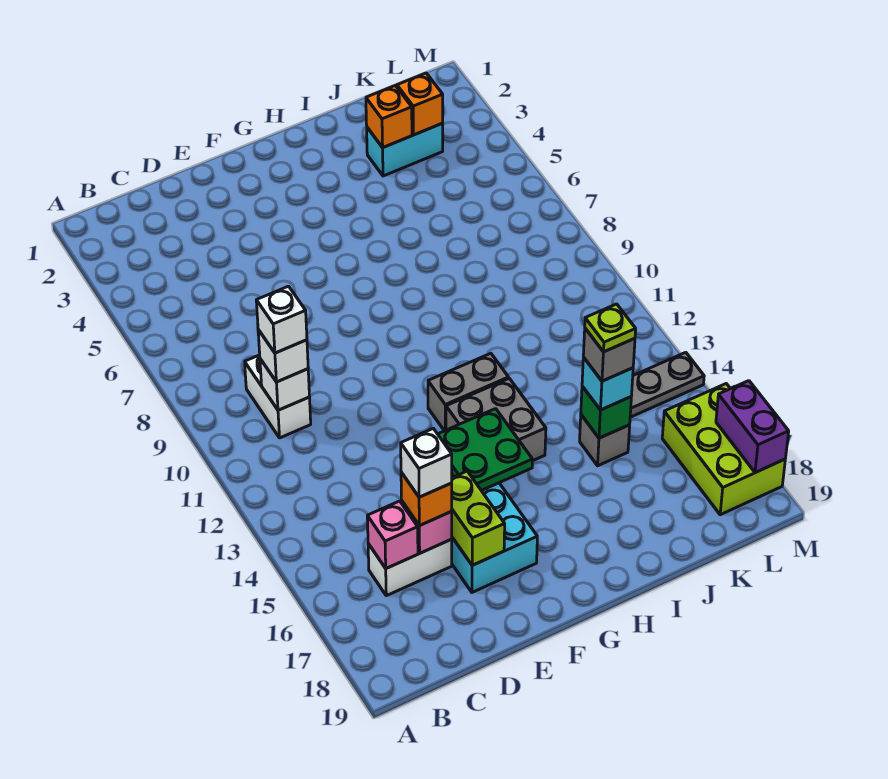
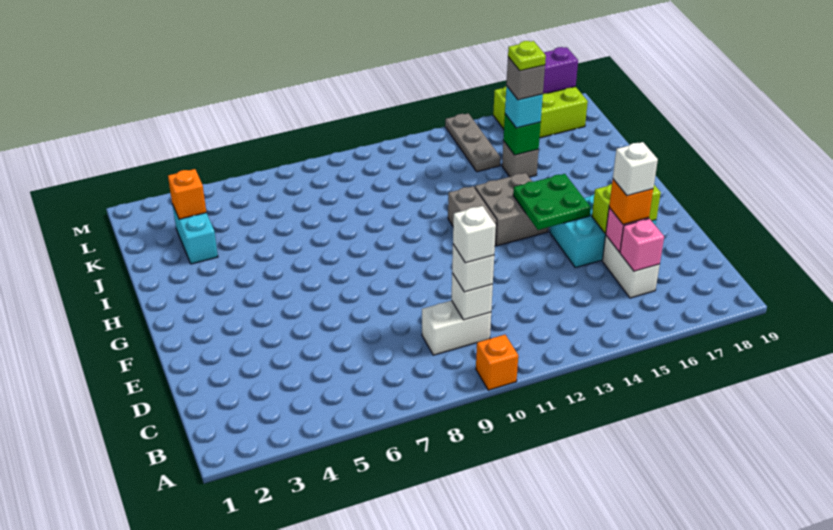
orange brick J3 level 2 -> orange brick A10 level 1

